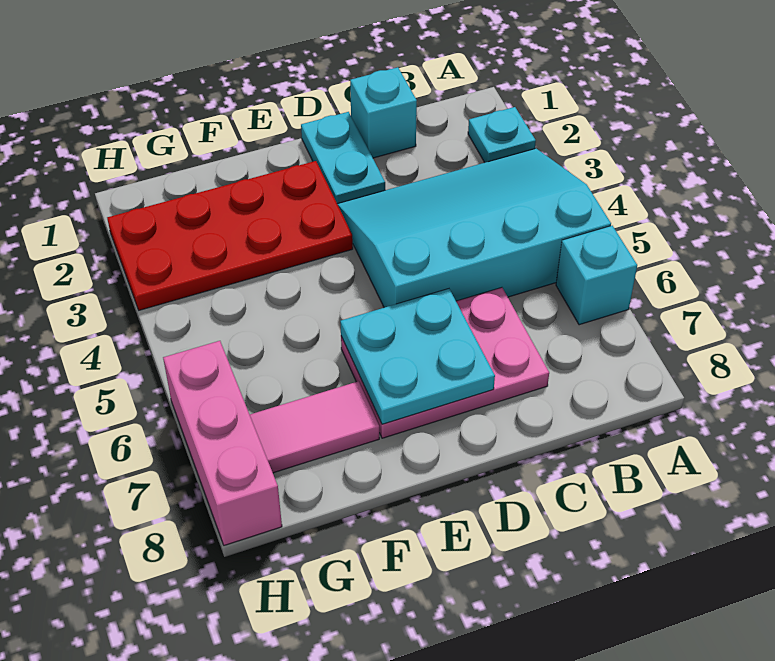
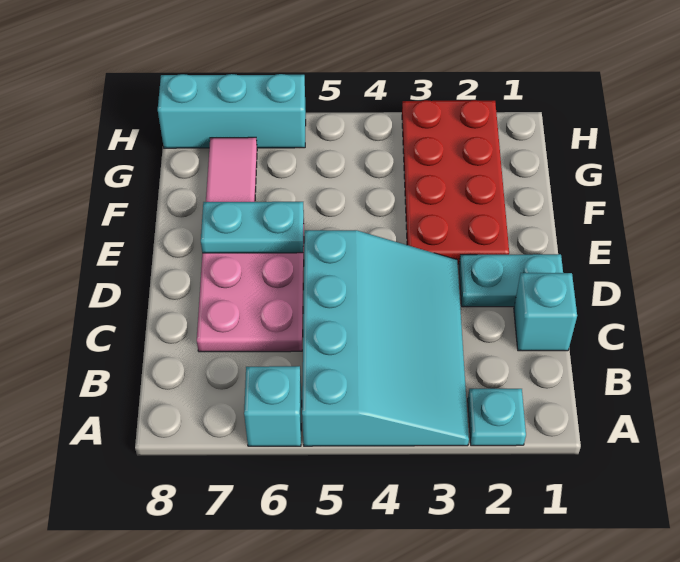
cyan plate D6:E7 level 2 -> cyan plate E6:E7 level 2
pink brick H6:H8 level 1 -> cyan brick H6:H8 level 1

